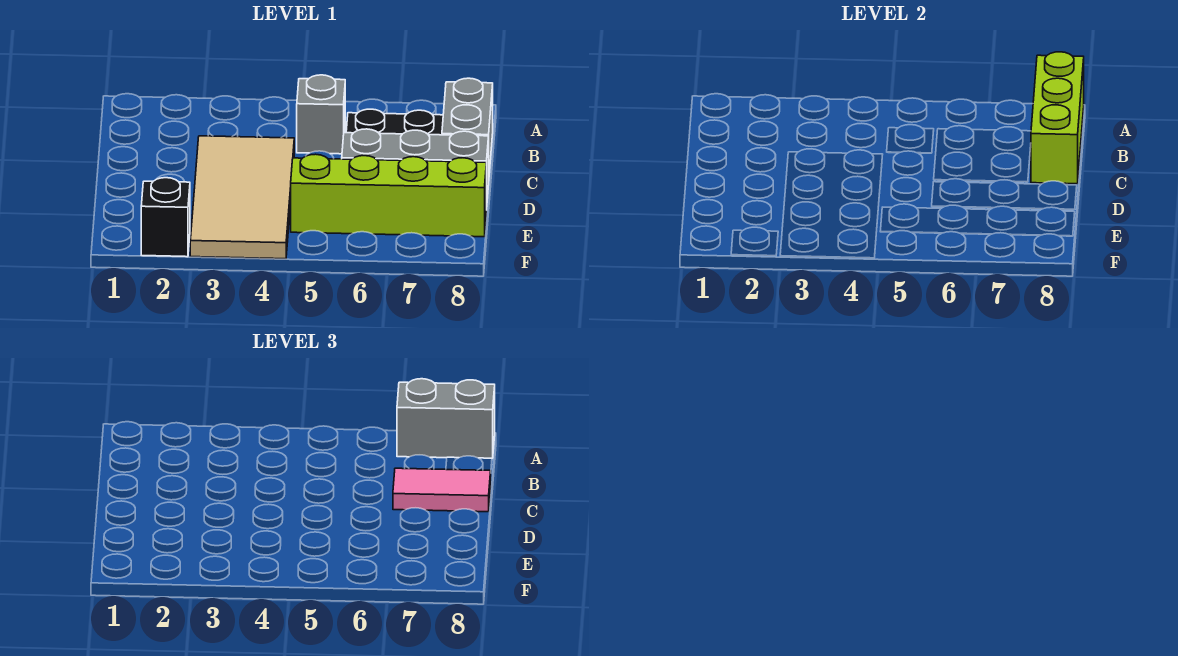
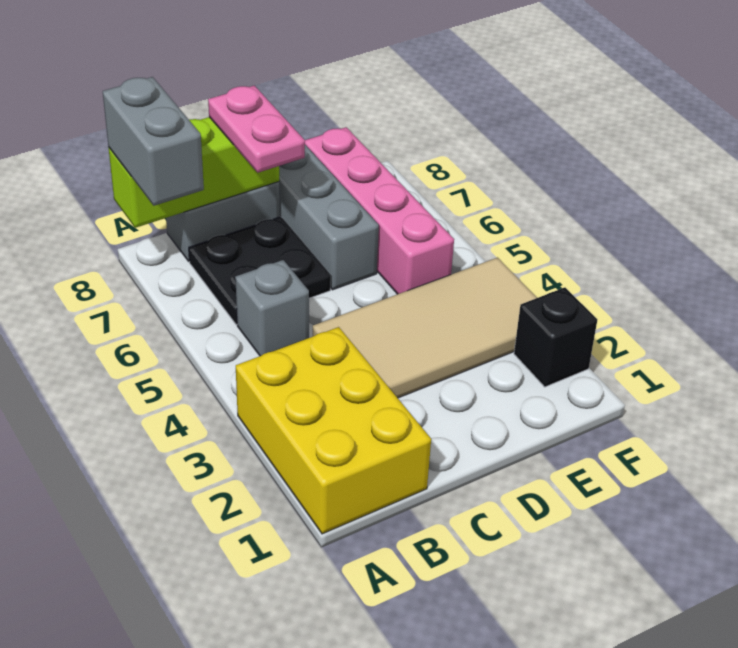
none -> yellow brick A1:B3 level 1
pink tile C7:C8 level 3 -> pink plate C7:C8 level 3
lime brick E5:E8 level 1 -> pink brick E5:E8 level 1

